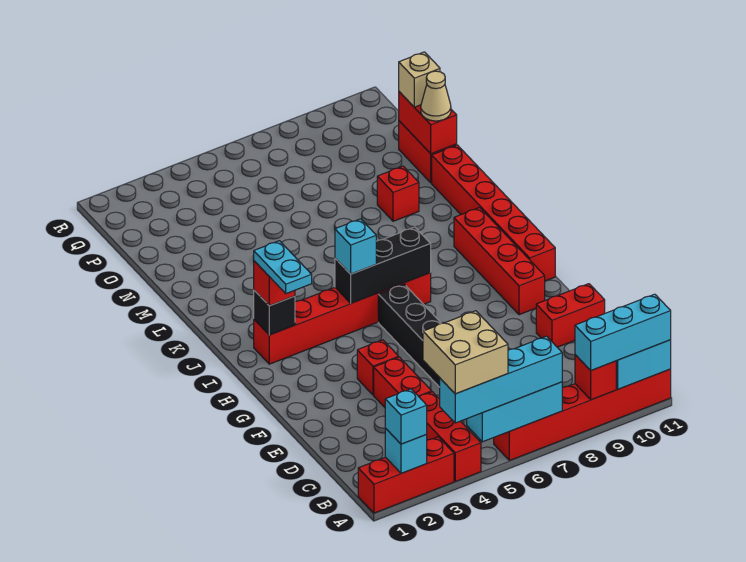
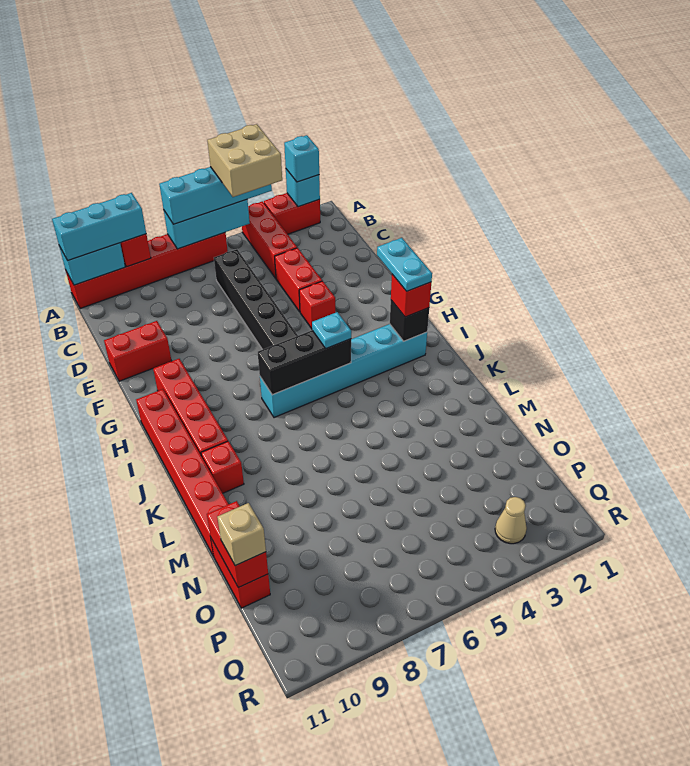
red brick A1:A3 level 1 -> red brick A2:A3 level 1
red brick I2:I7 level 1 -> cyan brick I2:I7 level 1
cyan brick I5 level 3 -> cyan plate I5 level 3
red brick M9 level 1 -> red brick K10 level 1
tan cone N11 level 3 -> tan cone Q3 level 1

